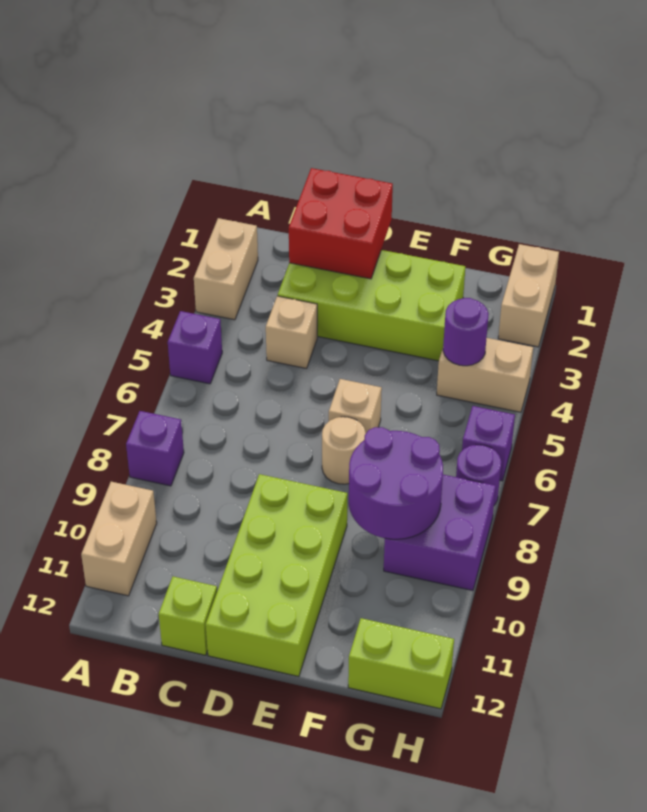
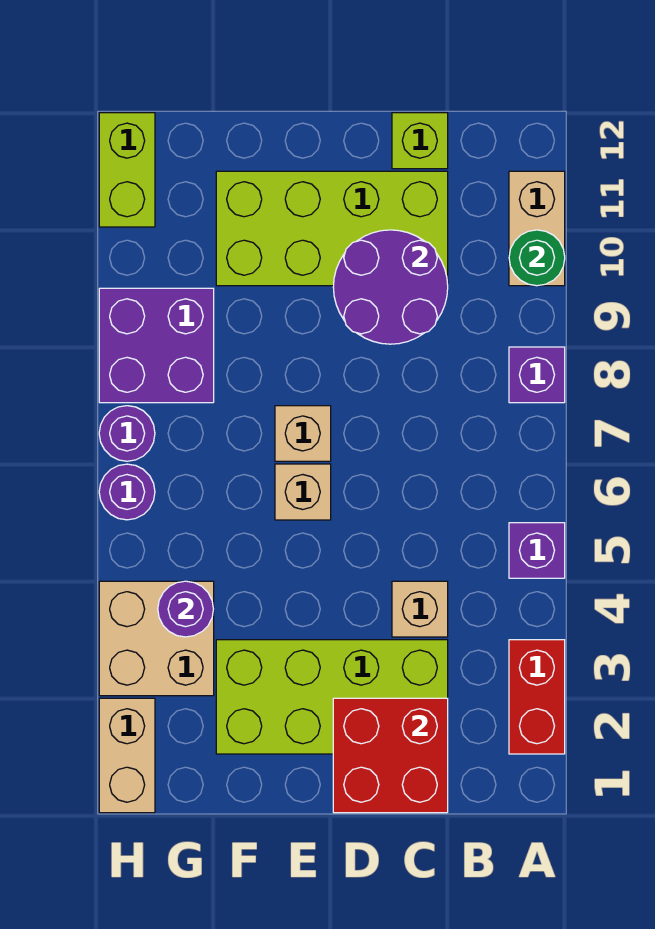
tan brick A2:A3 level 1 -> red brick A2:A3 level 1
none -> green round brick A10 level 2
lime brick D9:E12 level 1 -> lime brick C10:F11 level 1
tan round brick E7 level 1 -> tan brick E7 level 1
purple round brick F8:G9 level 2 -> purple round brick C9:D10 level 2
tan brick G4:H4 level 1 -> tan brick G3:H4 level 1
lime brick G12:H12 level 1 -> lime brick H11:H12 level 1
purple brick H6 level 1 -> purple round brick H6 level 1

